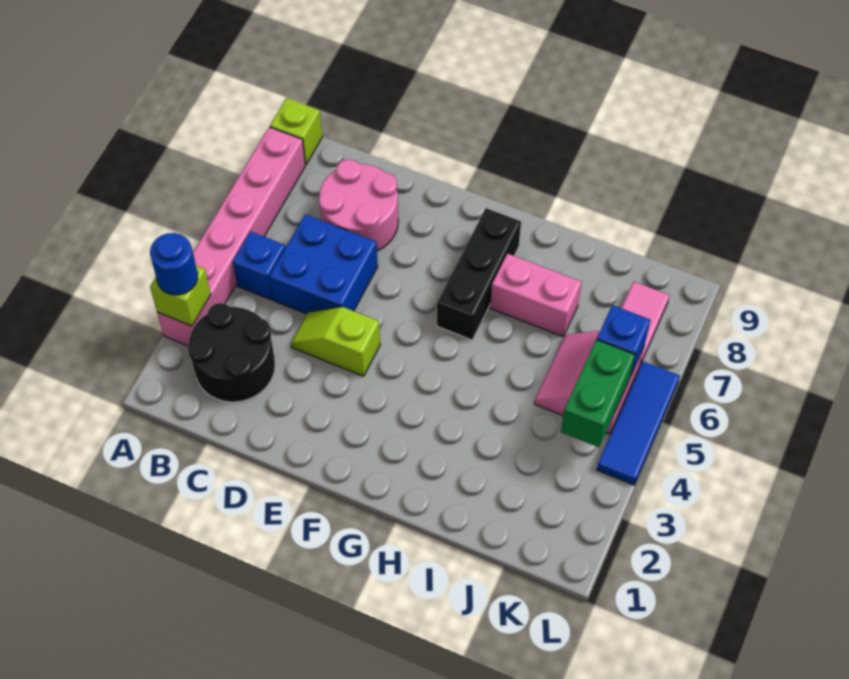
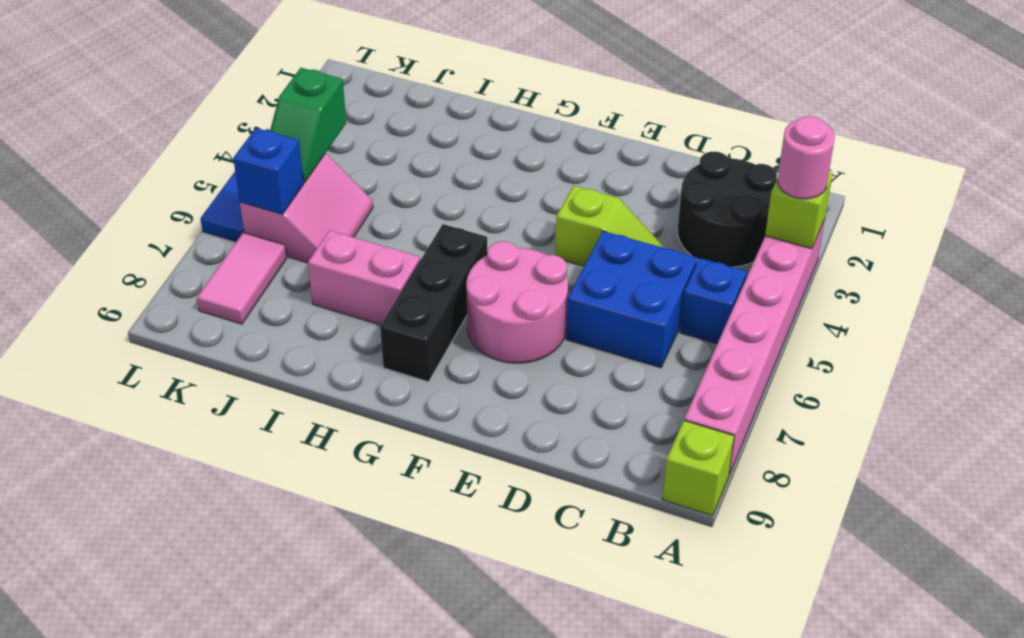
blue round brick A3 level 3 -> pink round brick A3 level 3
pink round brick C7:D8 level 1 -> pink round brick E6:F7 level 1
green brick K4:K5 level 2 -> green slope K4:K5 level 2 top 4

